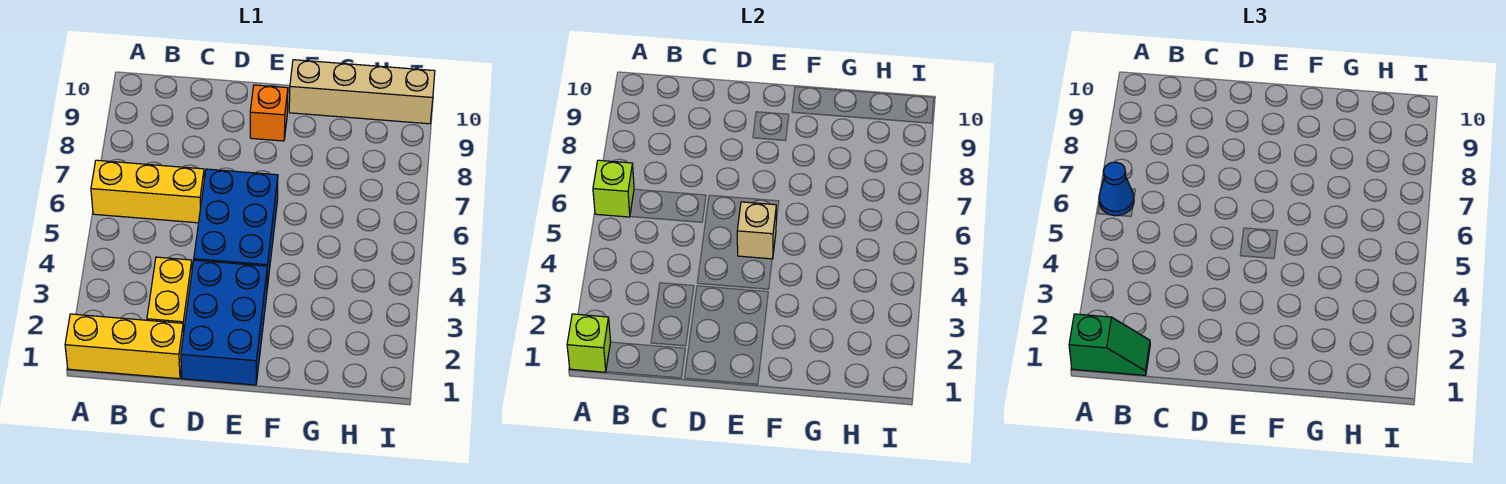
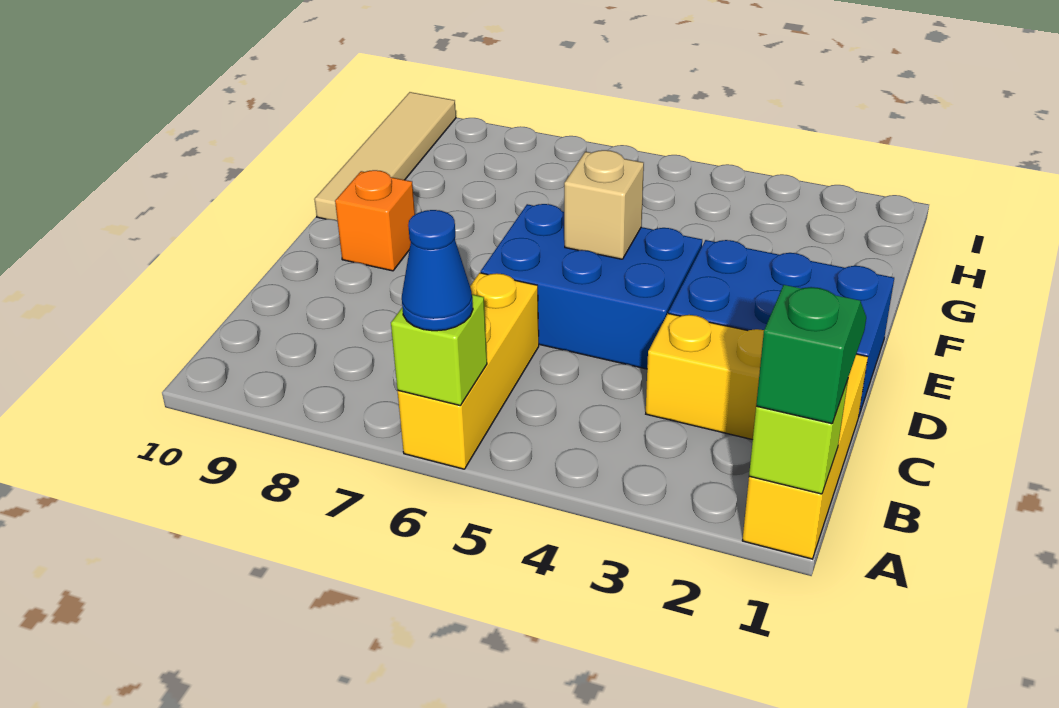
tan brick F10:I10 level 1 -> tan tile F10:I10 level 1

